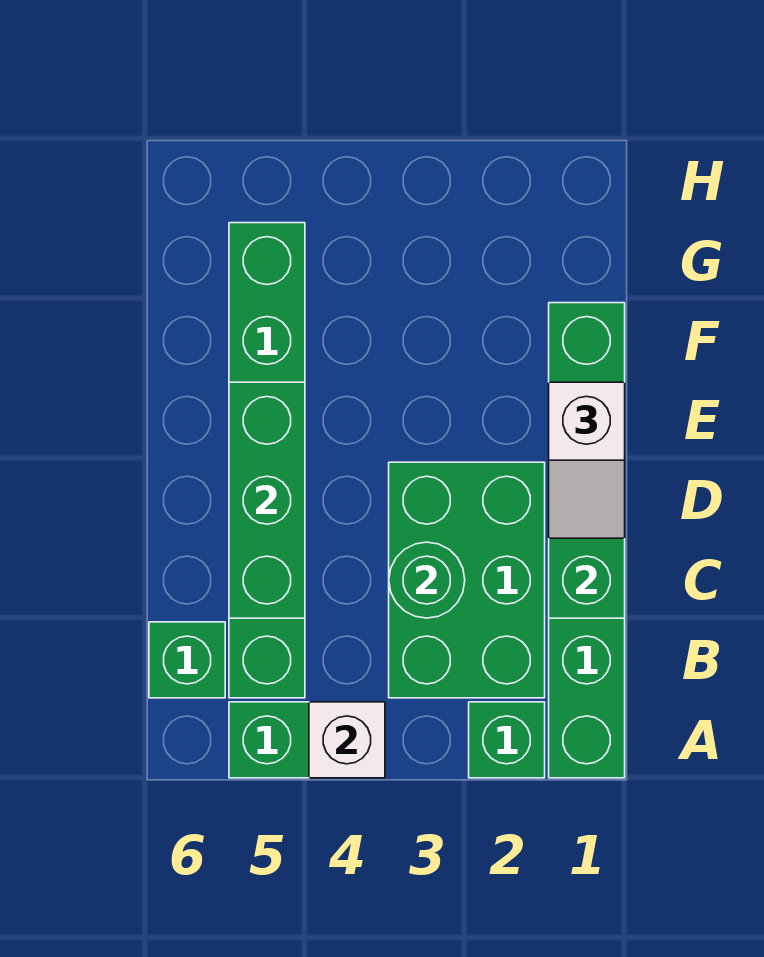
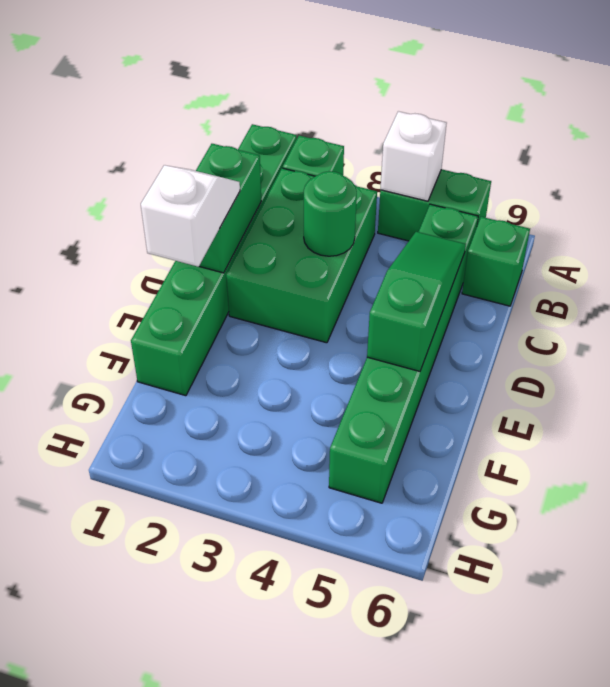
green brick C5:E5 level 2 -> green slope C5:E5 level 2 top E

